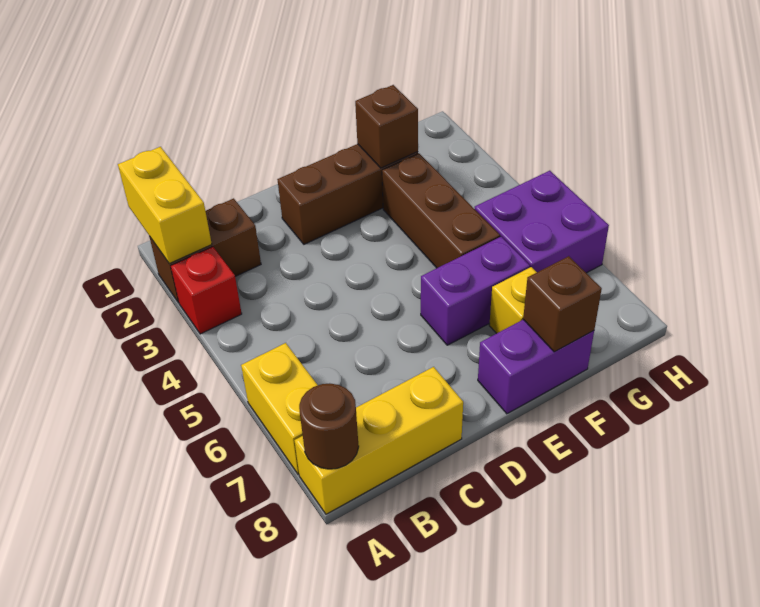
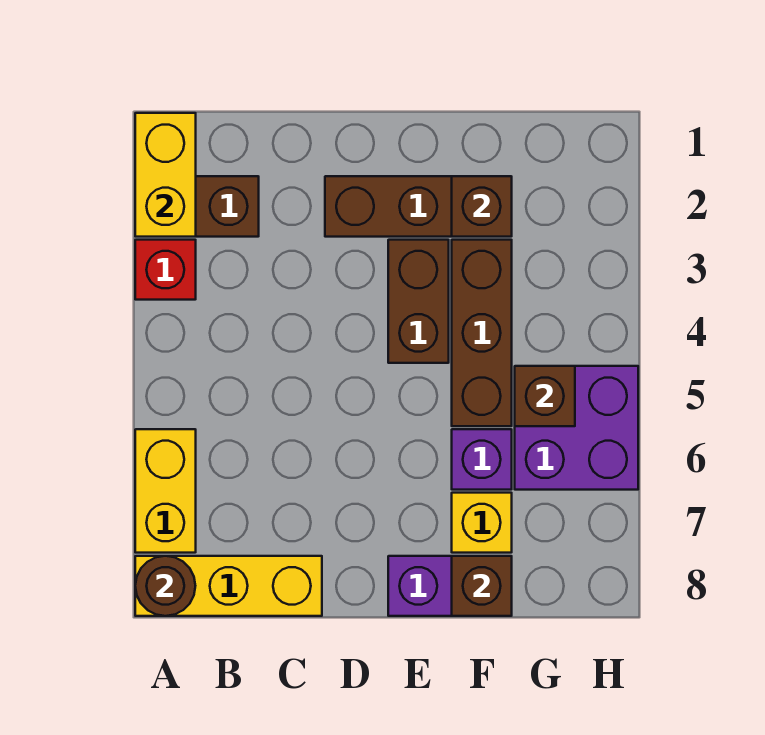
none -> brown brick E3:E4 level 1
purple brick E6:F6 level 1 -> purple brick F6 level 1
none -> brown brick G5 level 2

